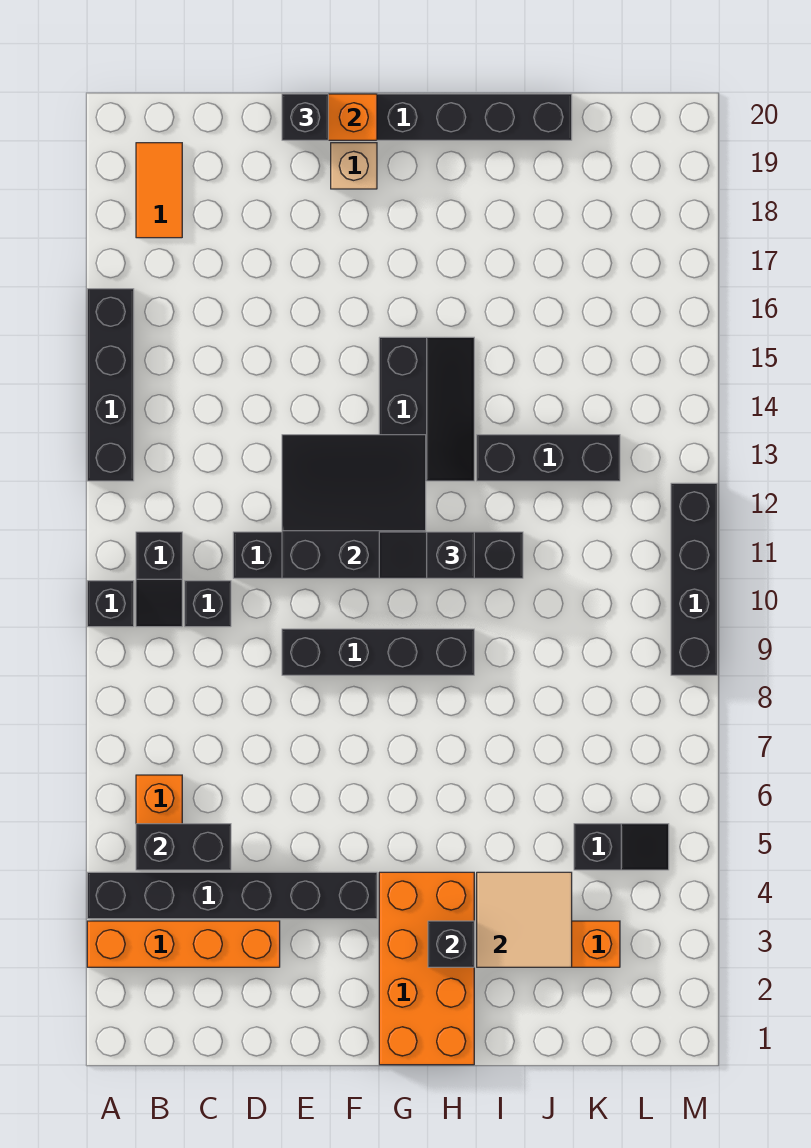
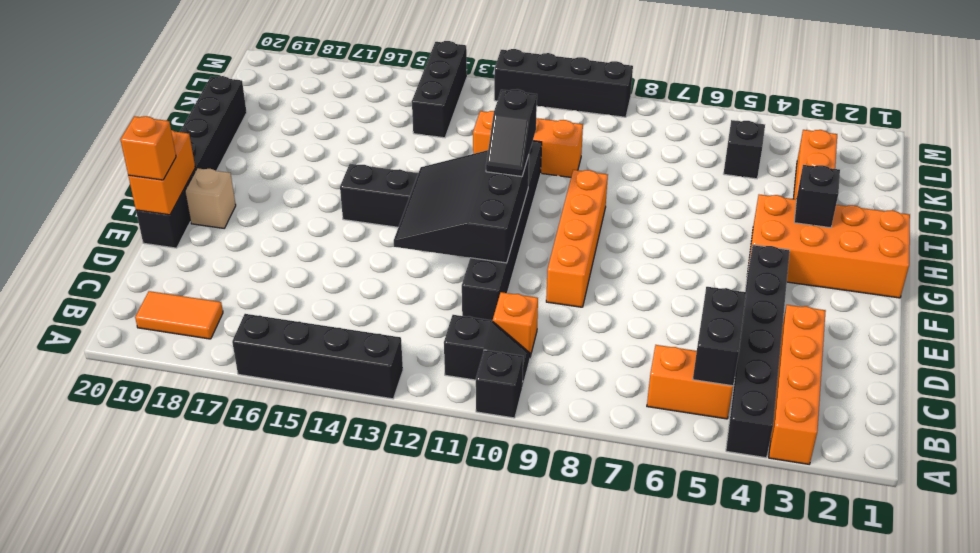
black brick C10 level 1 -> orange brick C10 level 1
black brick E9:H9 level 1 -> orange brick E9:H9 level 1
black brick E20 level 3 -> orange brick E20 level 3
tan tile I3:J4 level 2 -> none
black brick I13:K13 level 1 -> black brick K14:M14 level 1
none -> orange brick J10:J12 level 1

